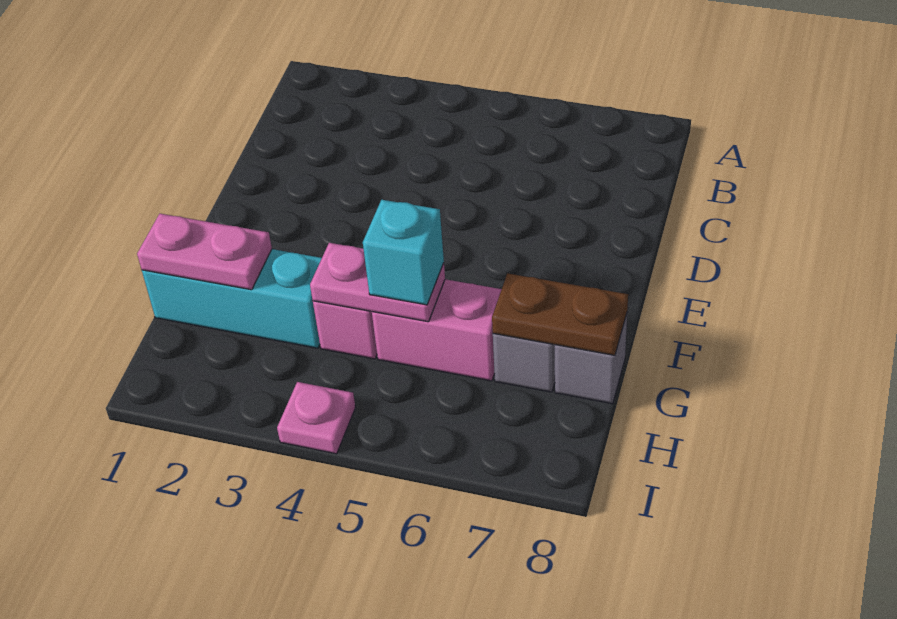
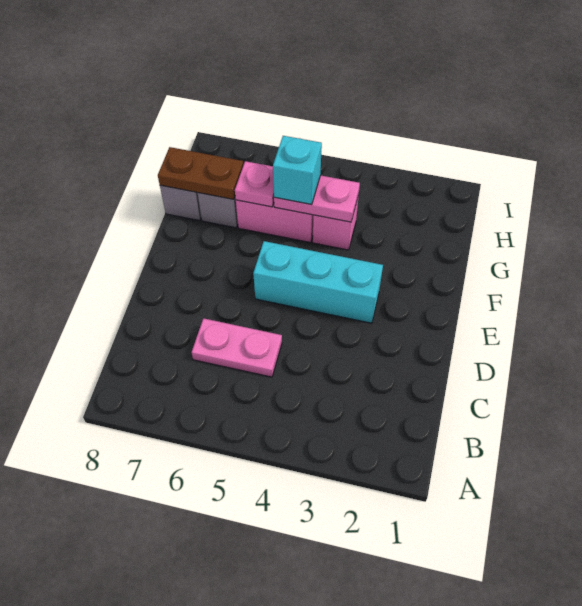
cyan brick G1:G3 level 1 -> cyan brick E3:E5 level 1
pink plate G1:G2 level 2 -> pink plate C5:C6 level 1
pink plate I4 level 1 -> pink plate G6 level 2

